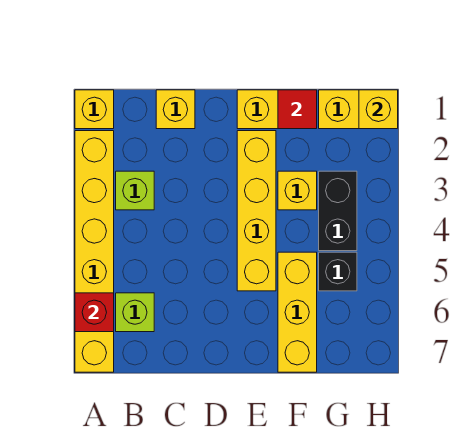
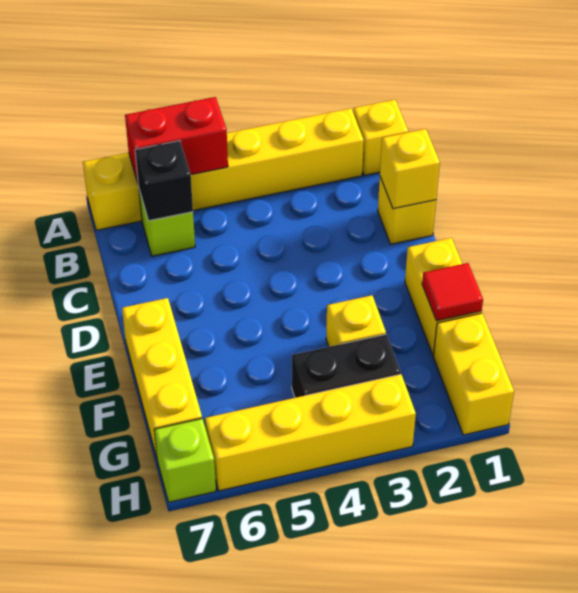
red brick A6 level 2 -> red brick A5:A6 level 2
lime brick B3 level 1 -> lime brick H7 level 1
yellow brick E2:E5 level 1 -> yellow brick H3:H6 level 1
yellow brick F5:F7 level 1 -> yellow brick E7:G7 level 1
black brick G5 level 1 -> black brick B6 level 2
yellow brick H1 level 2 -> yellow brick C1 level 2

